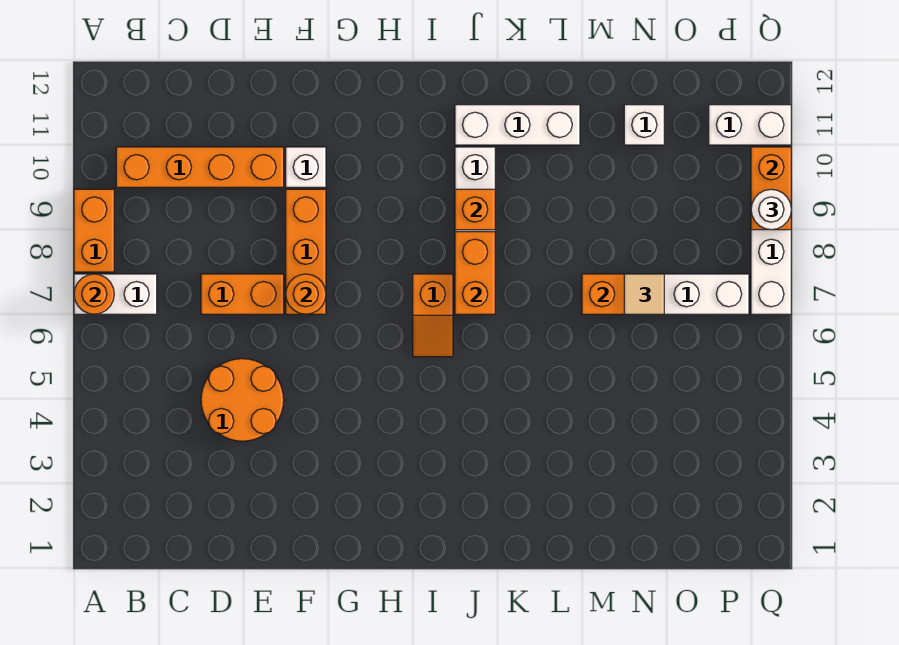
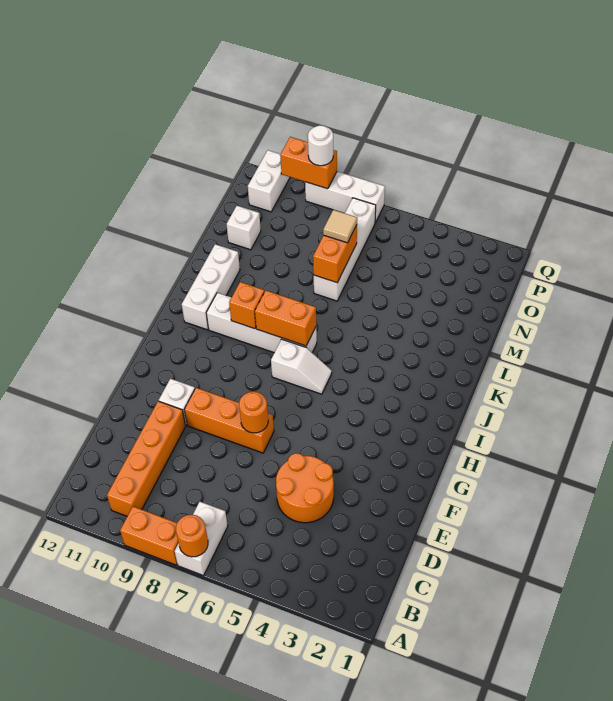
orange brick D7:E7 level 1 -> none
orange slope I6:I7 level 1 top 7 -> white slope I6:I7 level 1 top 7

